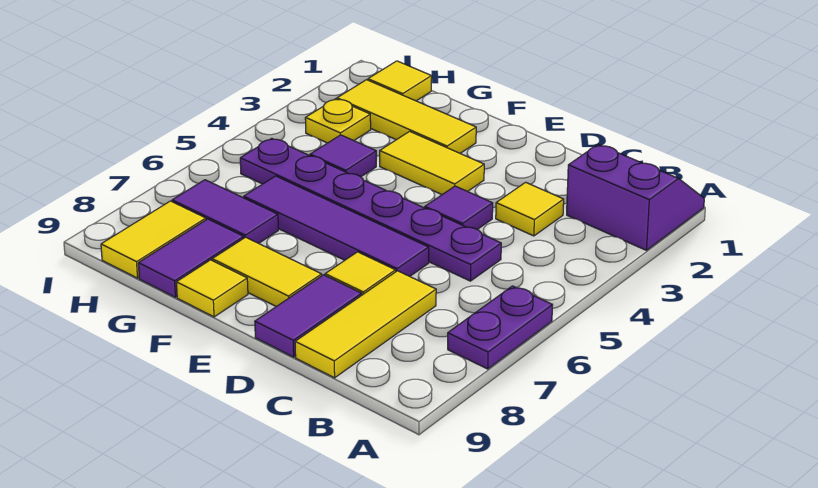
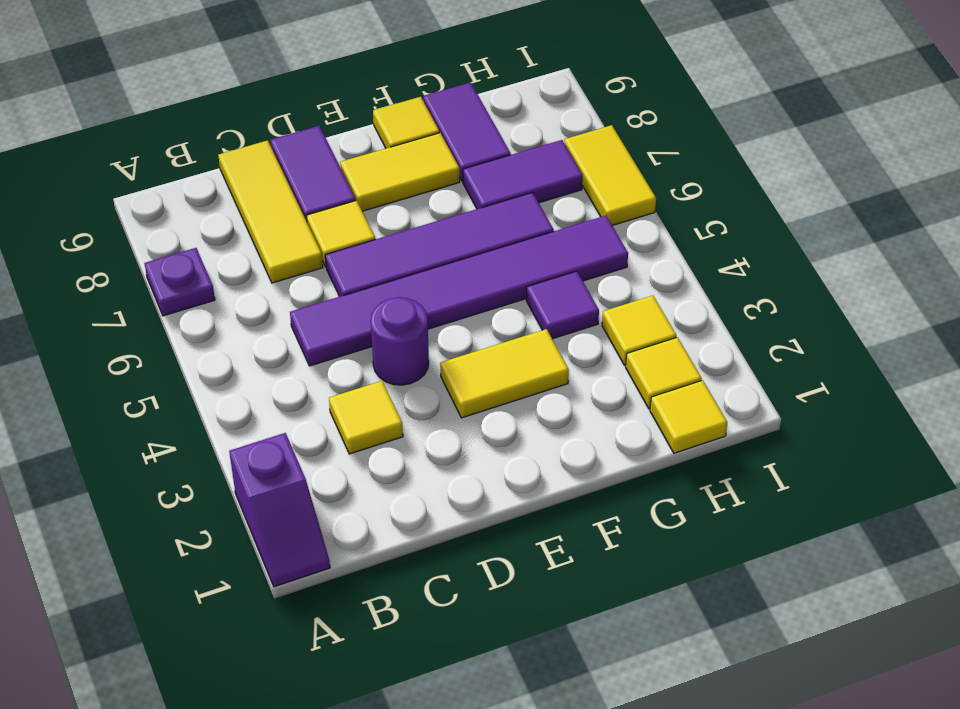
purple slope A1:B2 level 1 top 2 -> purple slope A1:A2 level 1 top 2
purple plate A6:A7 level 1 -> purple plate A7 level 1
purple plate C5:H5 level 1 -> purple tile C5:H5 level 1
purple tile D4 level 1 -> purple round brick D4 level 1
yellow tile F2:H2 level 1 -> yellow tile H2 level 1
yellow plate H3 level 1 -> yellow tile H3 level 1
yellow tile H8:H9 level 1 -> yellow tile I6:I7 level 1

